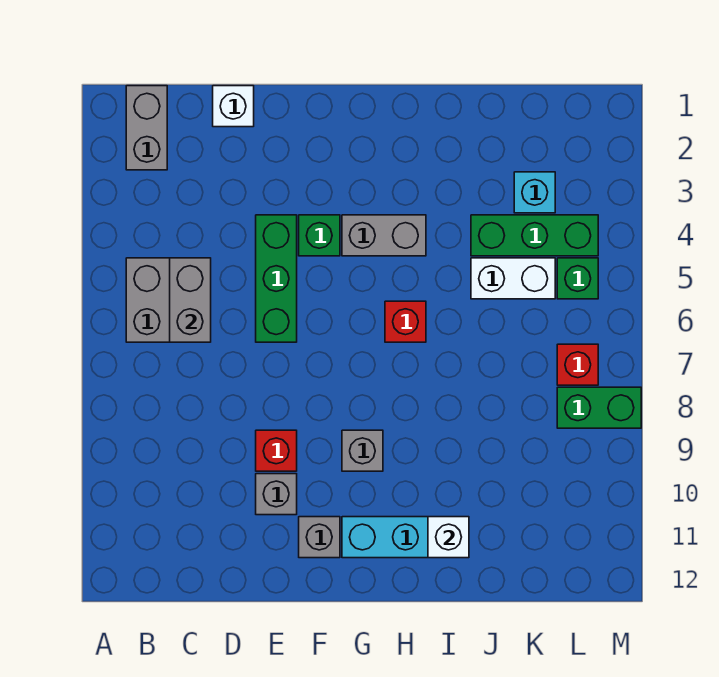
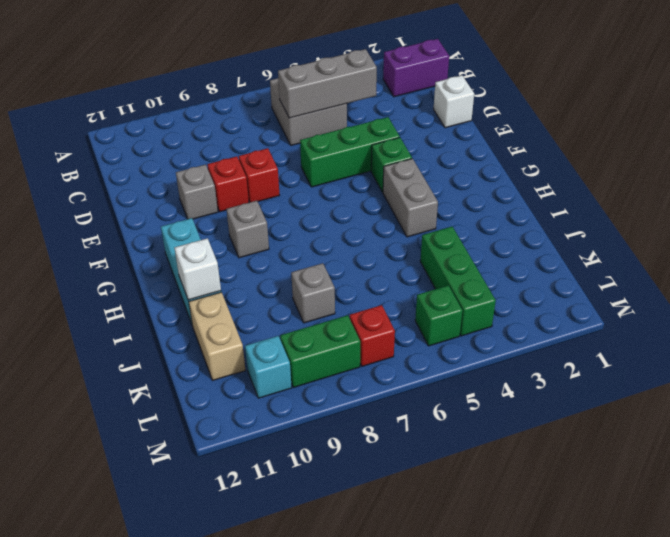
grey brick B1:B2 level 1 -> purple brick B1:B2 level 1
grey brick C5:C6 level 2 -> grey brick C4:C6 level 2
grey brick F11 level 1 -> grey brick J8 level 1
red brick H6 level 1 -> red brick E8 level 1
white brick J5:K5 level 1 -> none
none -> tan brick J11:K11 level 1
cyan brick K3 level 1 -> cyan brick L10 level 1
green brick L8:M8 level 1 -> green brick L8:L9 level 1

